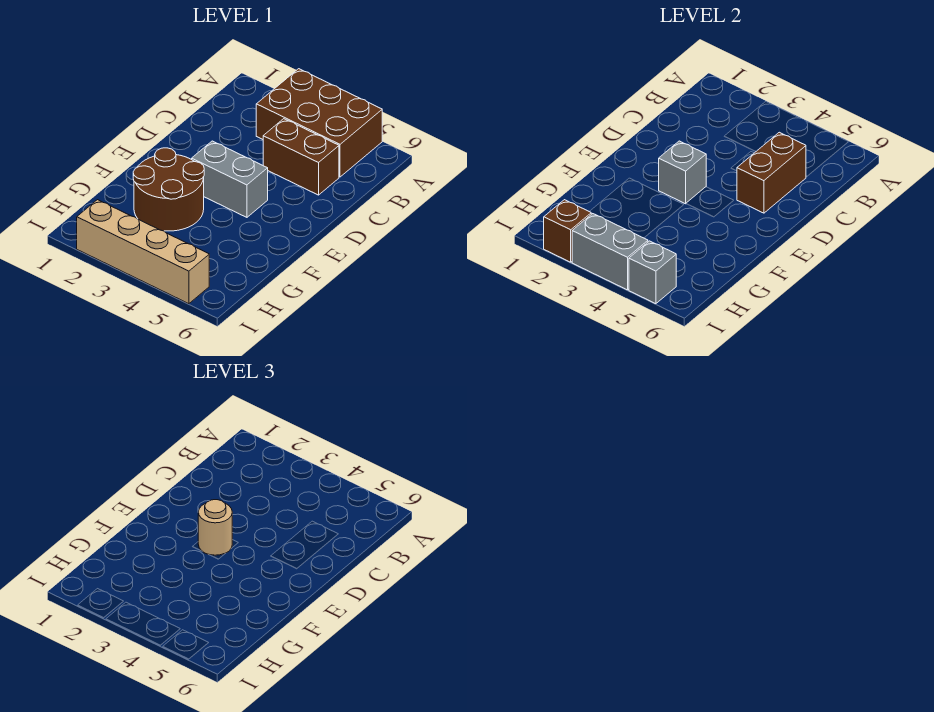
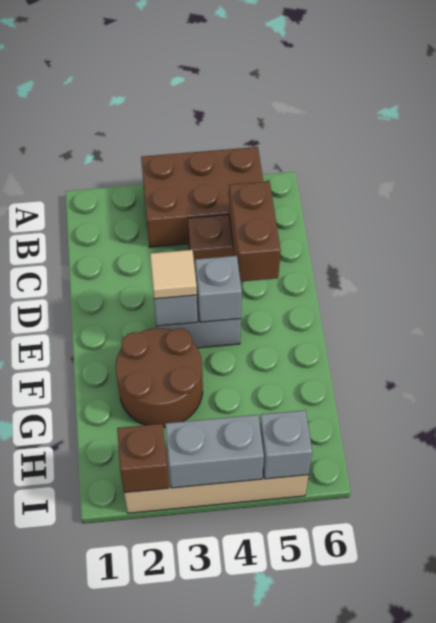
tan round brick E3 level 3 -> tan tile E3 level 3
none -> grey brick E4 level 2

